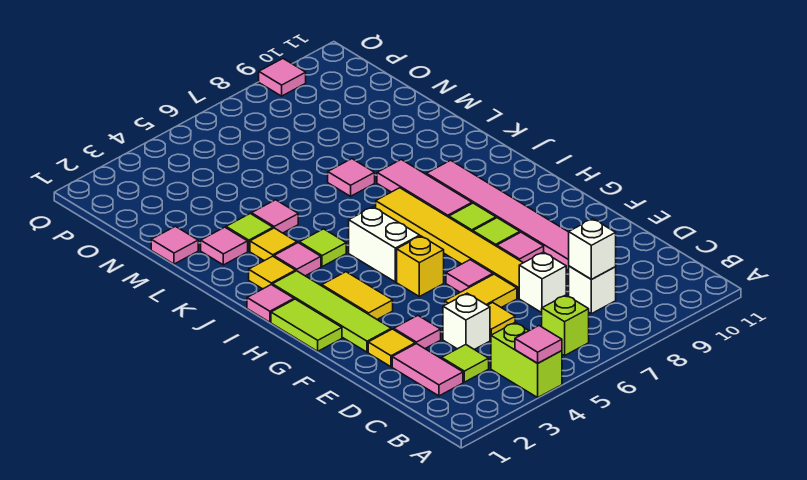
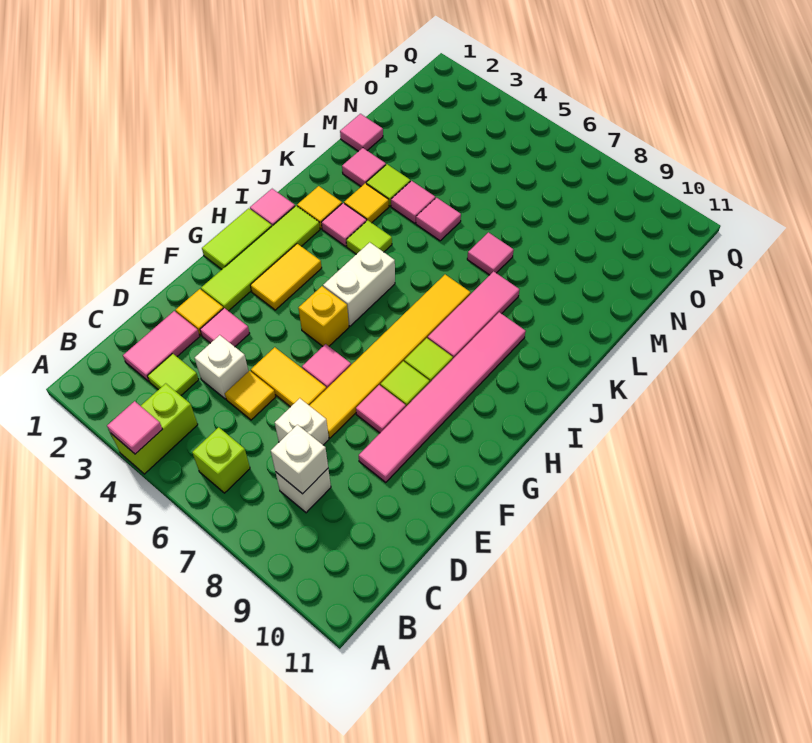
pink tile Q9 level 1 -> pink tile L5 level 1

